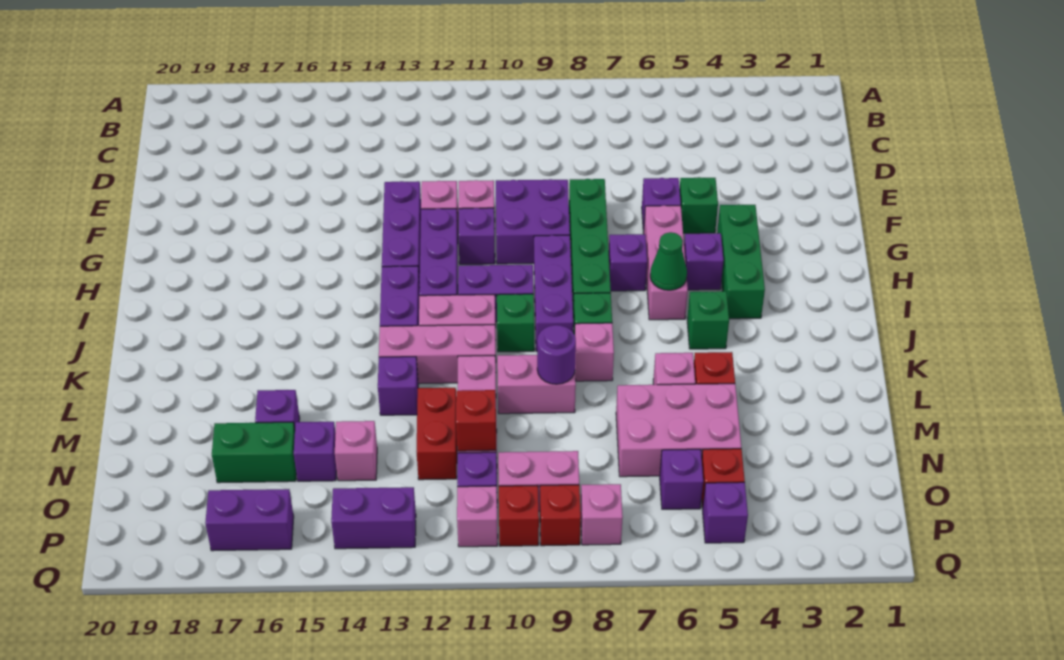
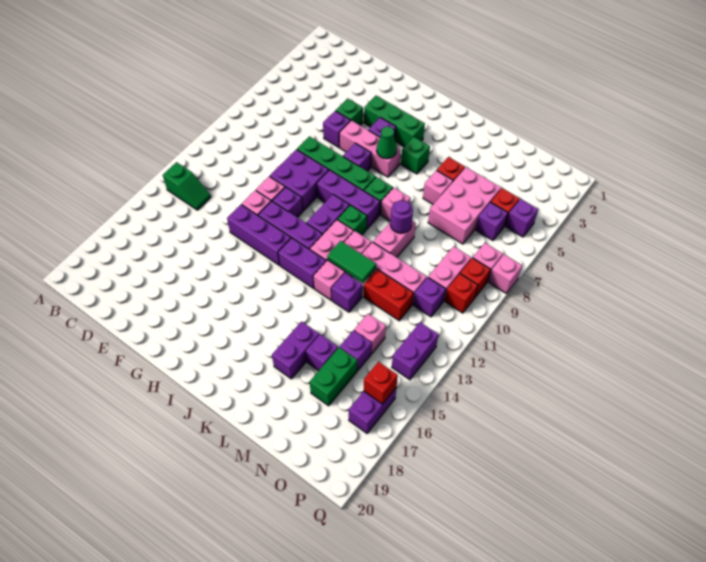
none -> green slope B13:C13 level 1 top B
none -> green tile K12:L12 level 2
none -> purple brick L16:L17 level 1
red brick N11 level 2 -> red brick P16 level 2
pink brick P11 level 1 -> pink brick Q8 level 1

